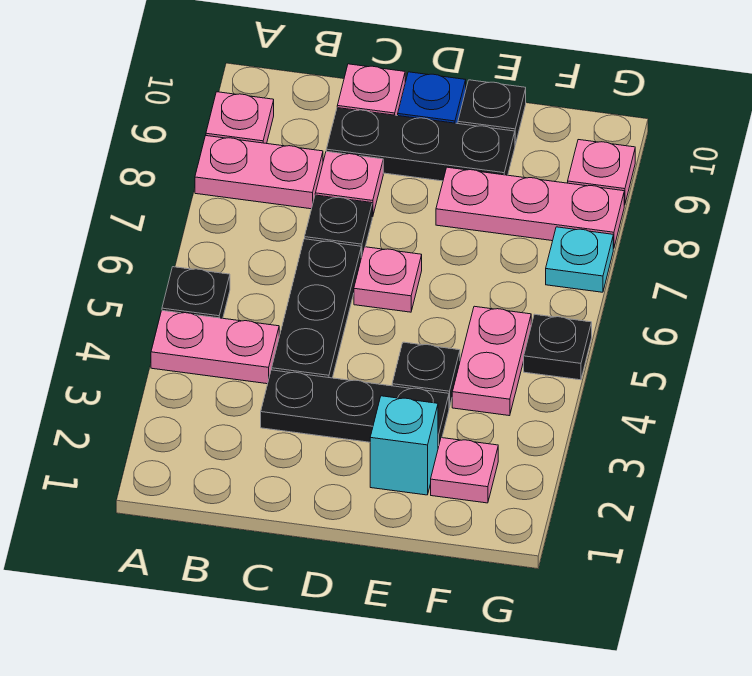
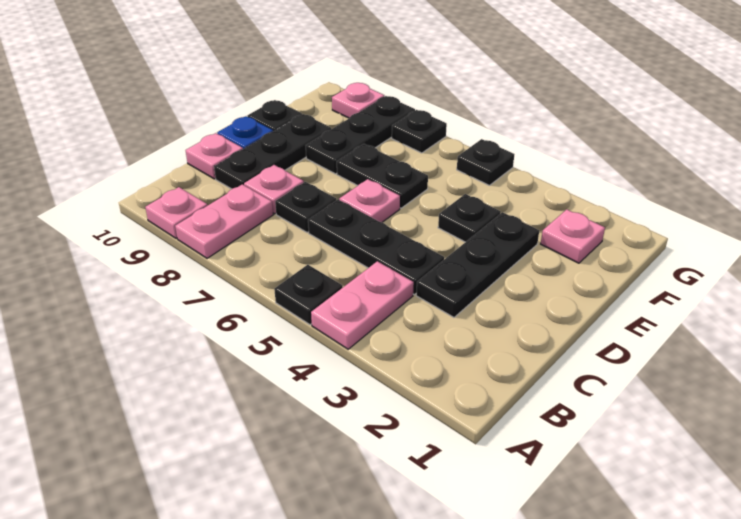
cyan brick E2 level 1 -> none
none -> black plate E6:E7 level 1
pink plate E8:G8 level 1 -> black plate E8:G8 level 1
pink plate F4:F5 level 1 -> none
cyan plate G7 level 1 -> black plate G7 level 1

